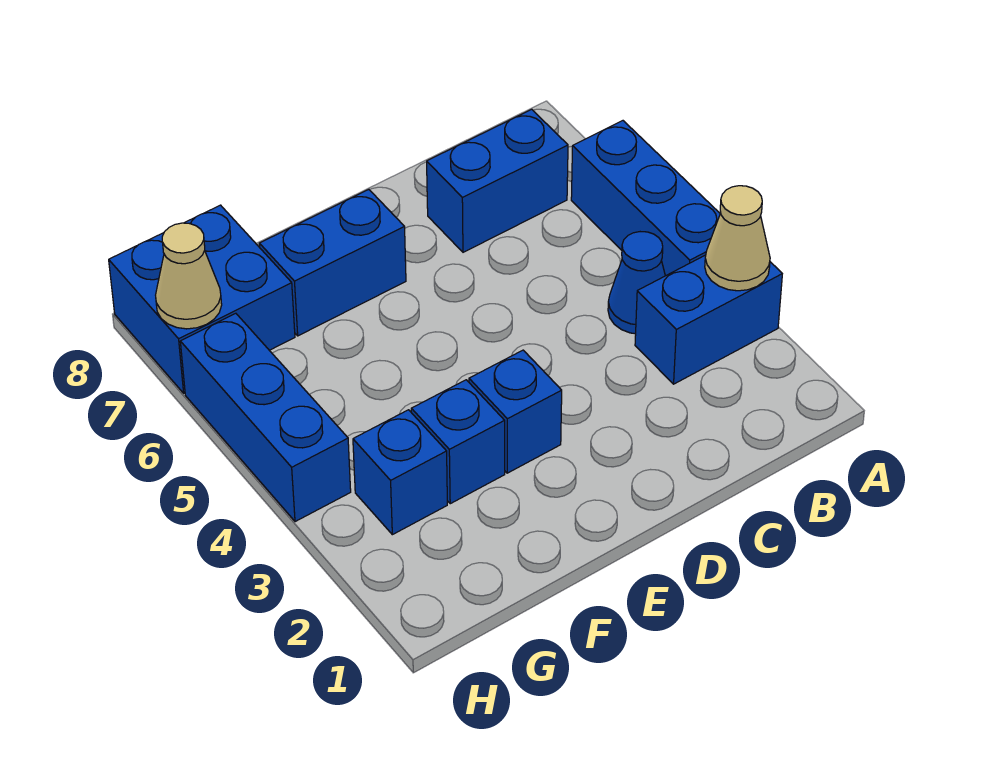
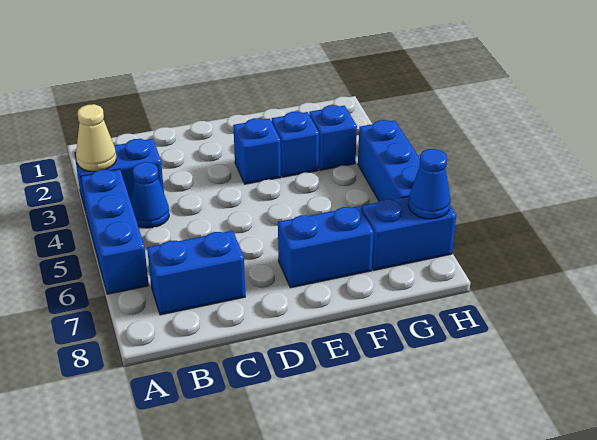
blue brick G7:H8 level 1 -> blue brick G7:H7 level 1
tan cone H7 level 2 -> blue cone H7 level 2

